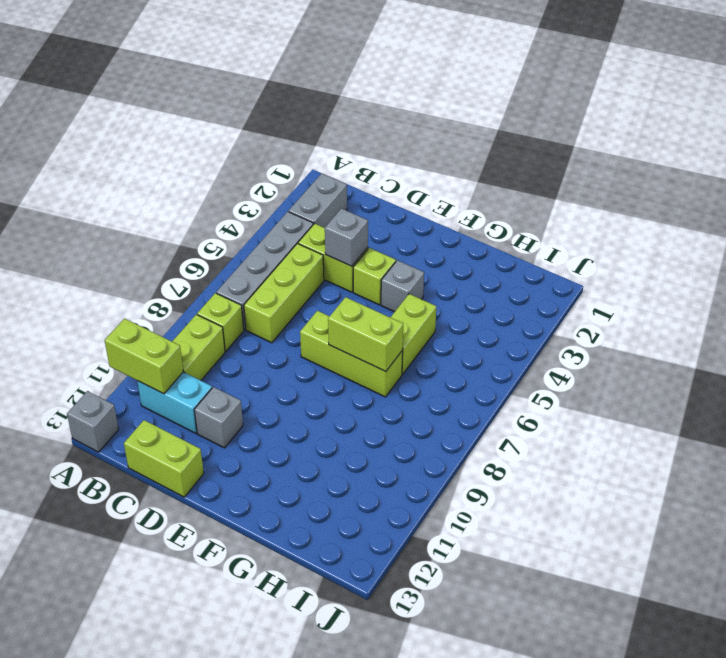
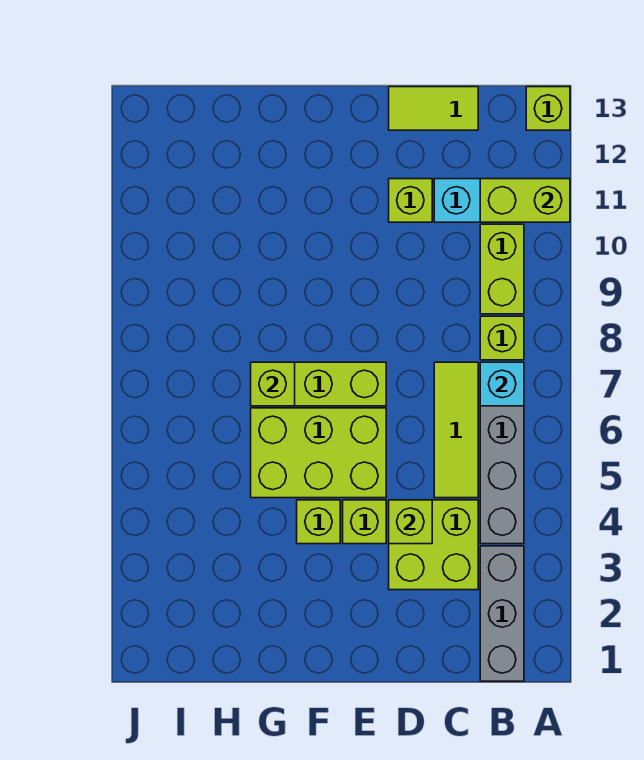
grey brick A13 level 1 -> lime brick A13 level 1
grey brick B2:B3 level 1 -> grey brick B1:B3 level 1
none -> cyan brick B7 level 2
lime brick C4:D4 level 1 -> lime brick C3:D4 level 1
lime brick C5:C7 level 1 -> lime tile C5:C7 level 1
lime brick C13:D13 level 1 -> lime tile C13:D13 level 1
grey brick D4 level 2 -> lime brick D4 level 2
grey brick D11 level 1 -> lime brick D11 level 1
grey brick F4 level 1 -> lime brick F4 level 1
lime brick F7:G7 level 2 -> lime brick G7 level 2
lime brick G5:G6 level 1 -> lime brick E5:G6 level 1

